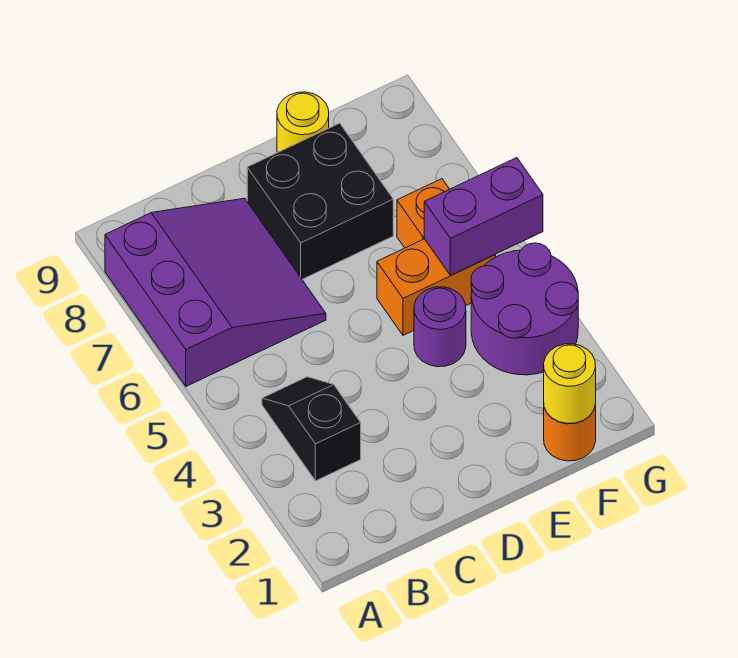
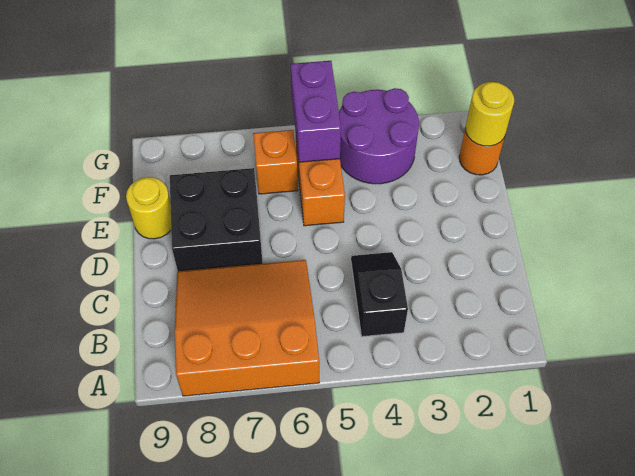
purple slope A6:C8 level 1 top A -> orange slope A6:C8 level 1 top A
black slope B3:B4 level 1 top 3 -> black slope B4:C4 level 1 top B
purple round brick E4 level 1 -> none

